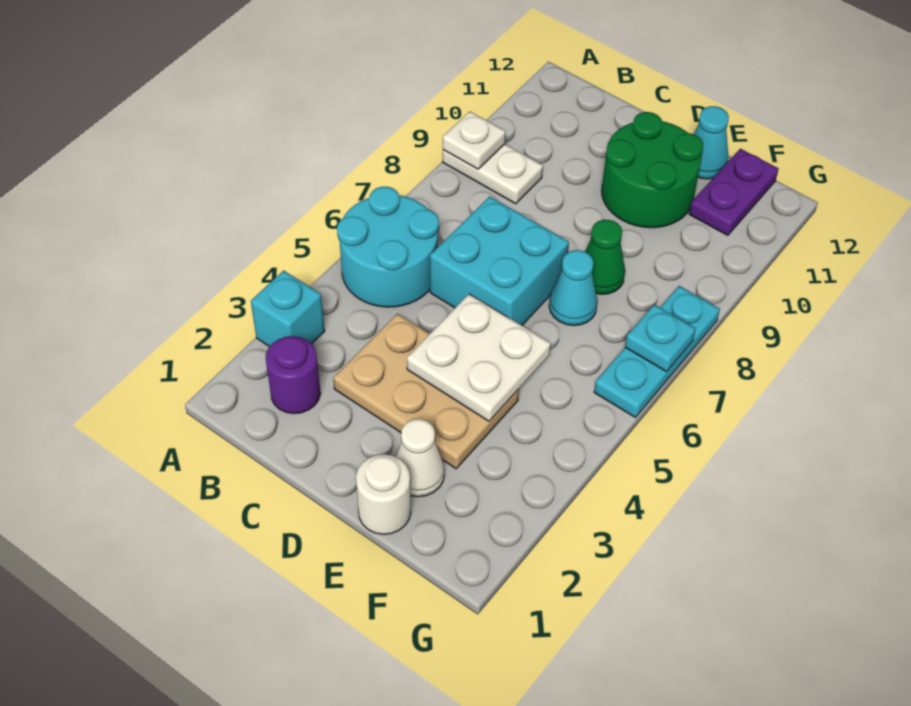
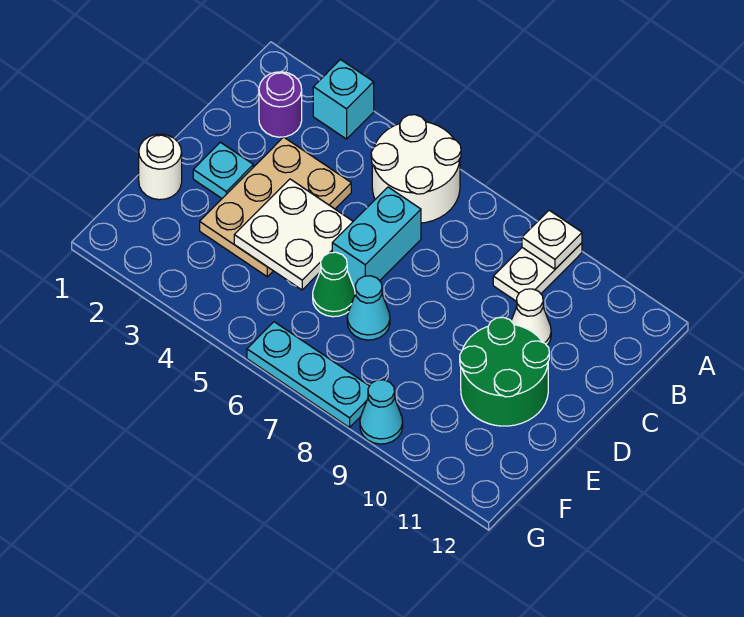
cyan round brick A5:B6 level 1 -> white round brick A5:B6 level 1
cyan brick C6:D7 level 1 -> cyan brick C6:D6 level 1
white cone E2 level 1 -> white cone C10 level 1
green cone E8 level 1 -> green cone E6 level 1
cyan cone E12 level 1 -> cyan cone G9 level 1
purple plate F11:F12 level 1 -> none
cyan plate G7 level 2 -> cyan plate D2 level 1

